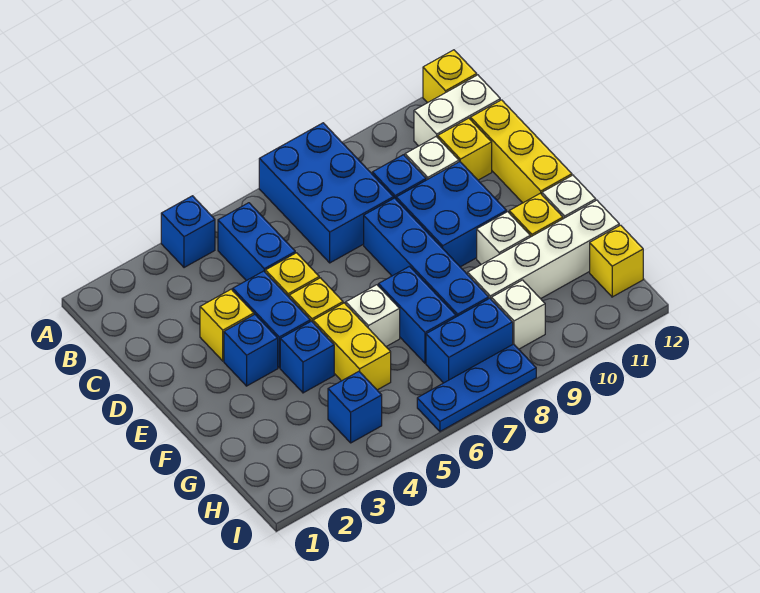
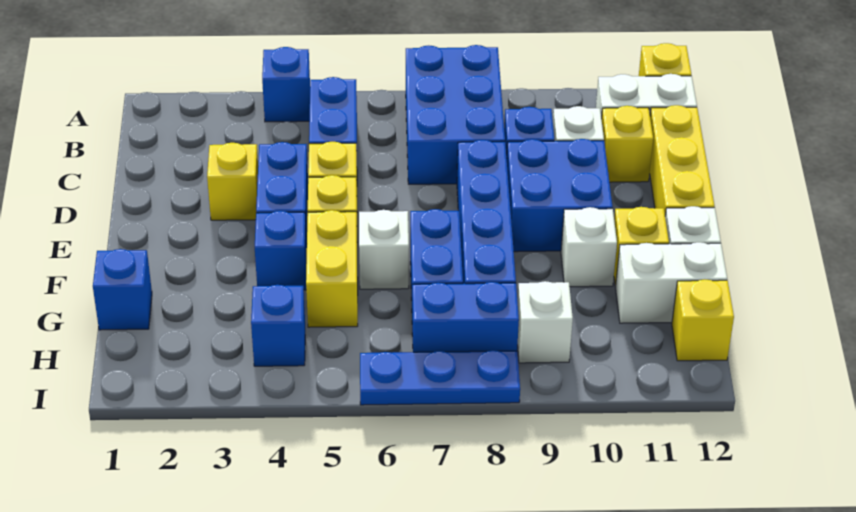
blue brick E3 level 1 -> blue brick G1 level 1
white brick G9:G12 level 1 -> white brick G11:G12 level 1

